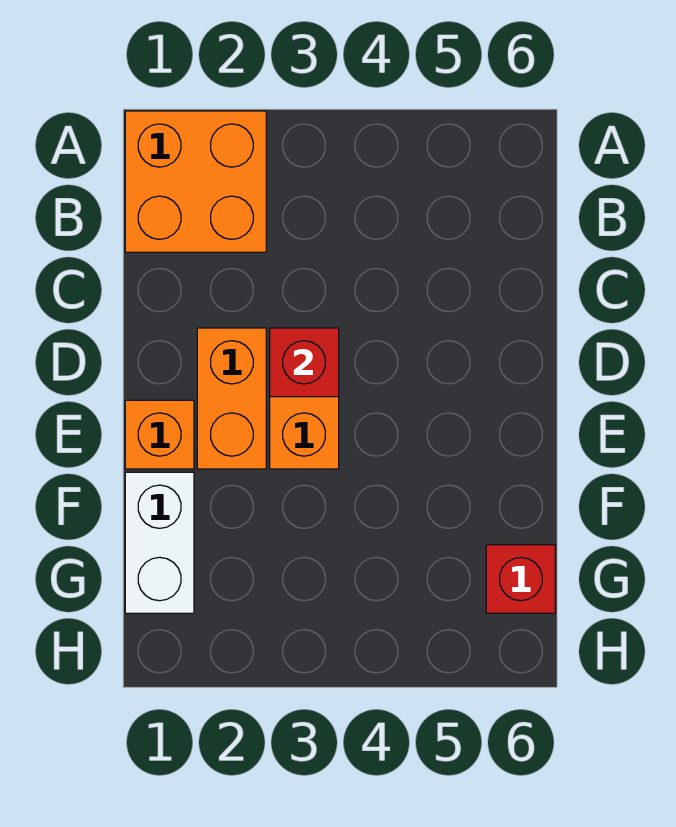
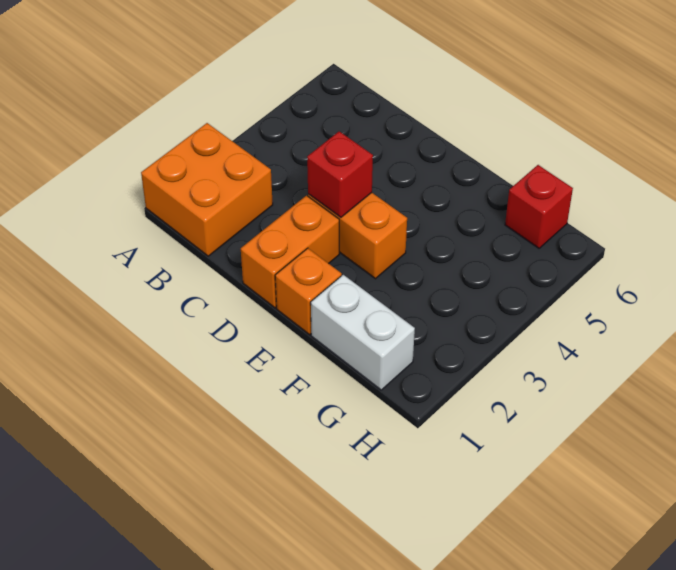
orange brick D2:E2 level 1 -> orange brick D1:D2 level 1

